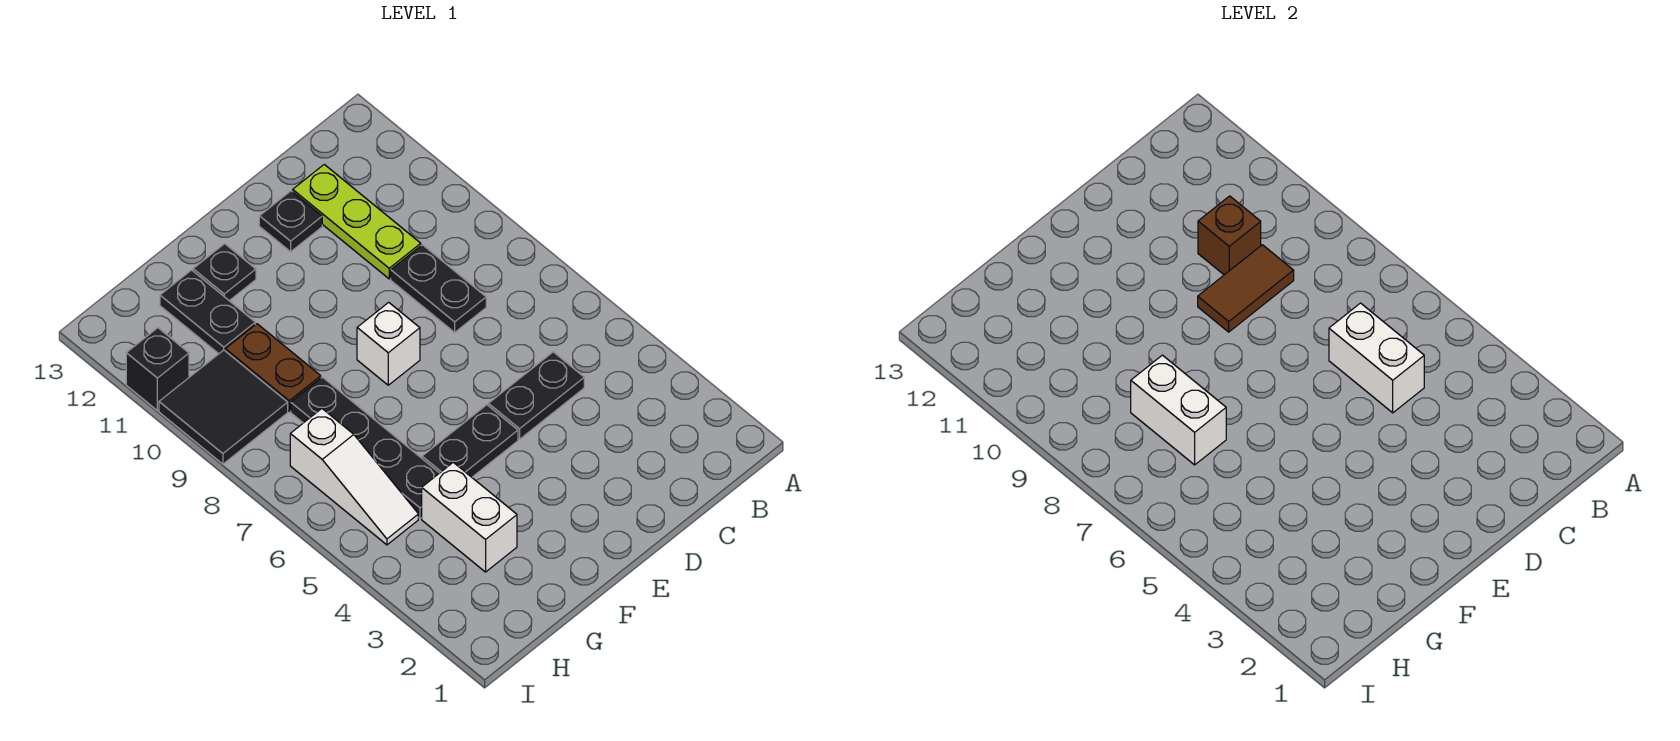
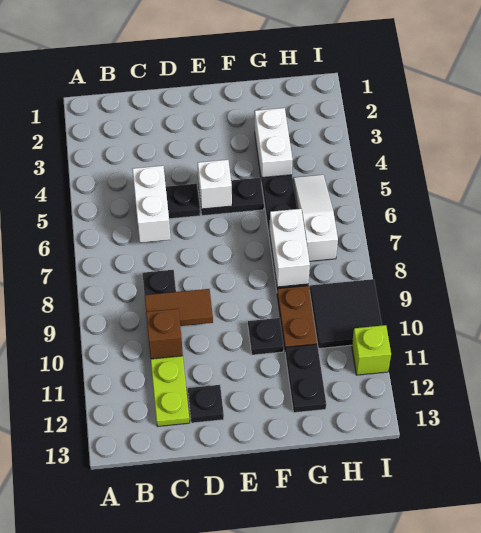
white brick E8 level 1 -> white brick E5 level 2
black plate F12 level 1 -> black plate F10 level 1
black brick I11 level 1 -> lime brick I11 level 1

